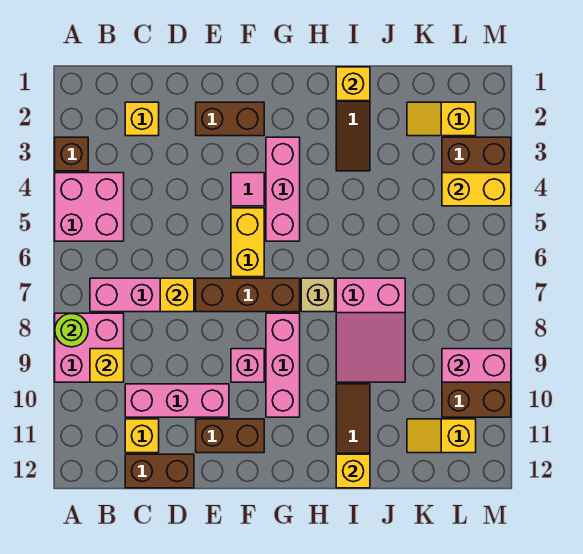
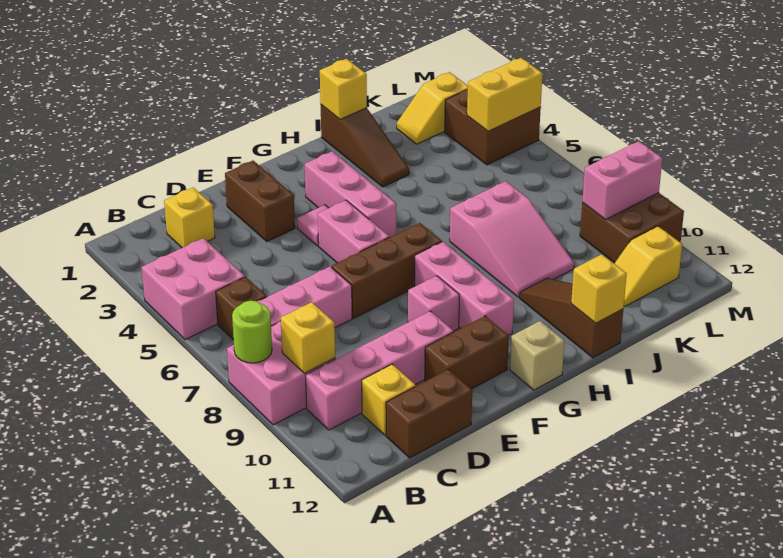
brown brick A3 level 1 -> brown brick B6 level 1
pink brick C10:E10 level 1 -> pink brick B10:E10 level 1
yellow brick D7 level 2 -> none
brown brick E2:F2 level 1 -> brown brick E2:E3 level 1
yellow brick F5:F6 level 1 -> pink brick F5:F6 level 1
tan brick H7 level 1 -> tan brick G12 level 1

